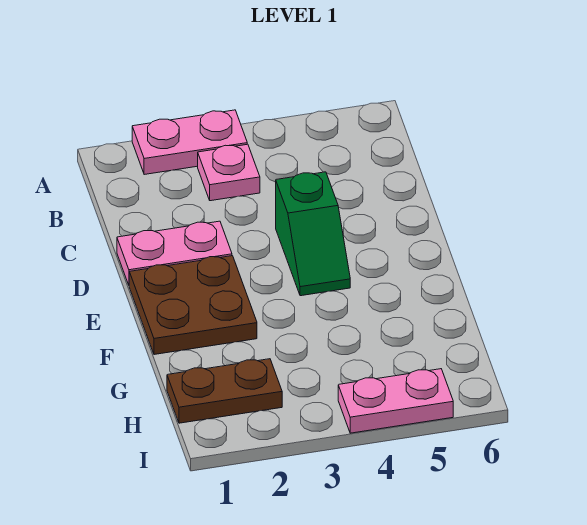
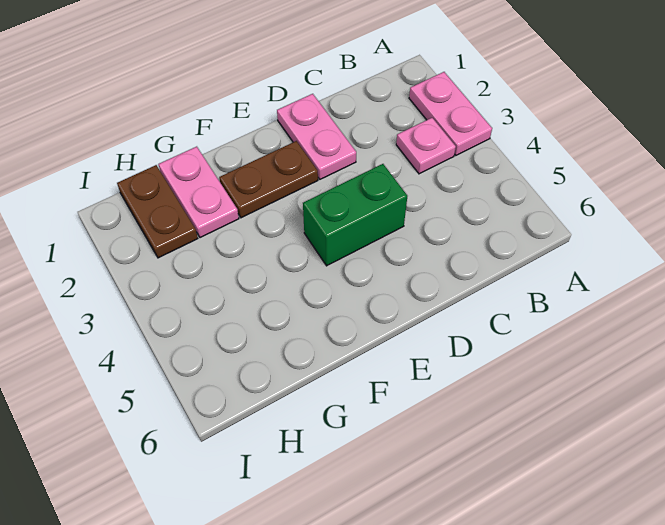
green slope D4:E4 level 1 top D -> green brick D4:E4 level 1
brown plate E1:F2 level 1 -> brown plate E2:F2 level 1
pink plate I4:I5 level 1 -> pink plate G1:G2 level 1

